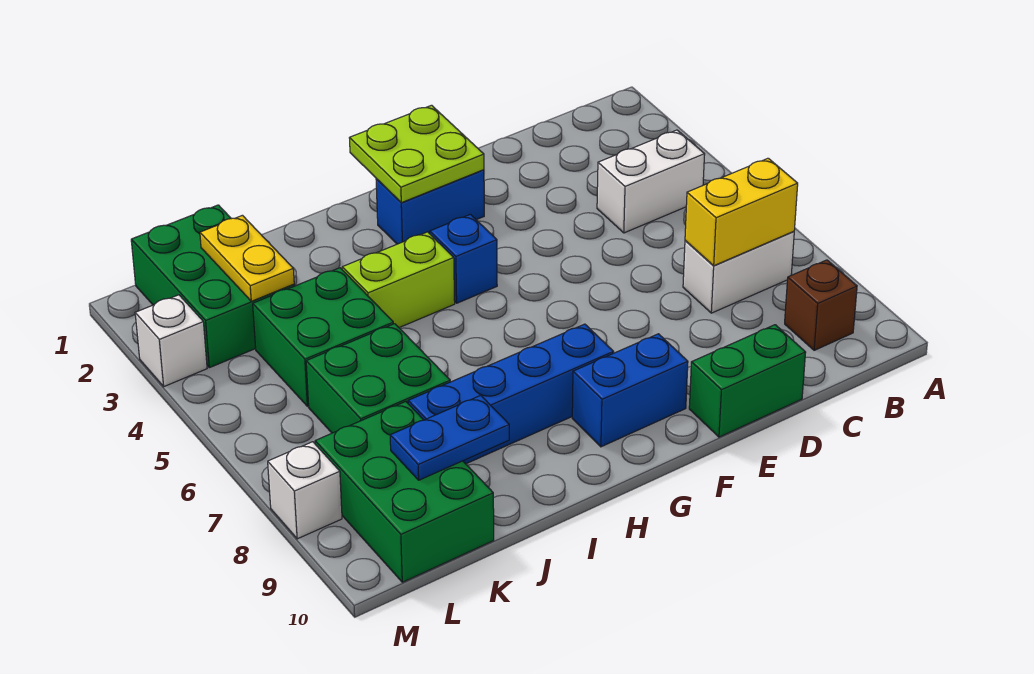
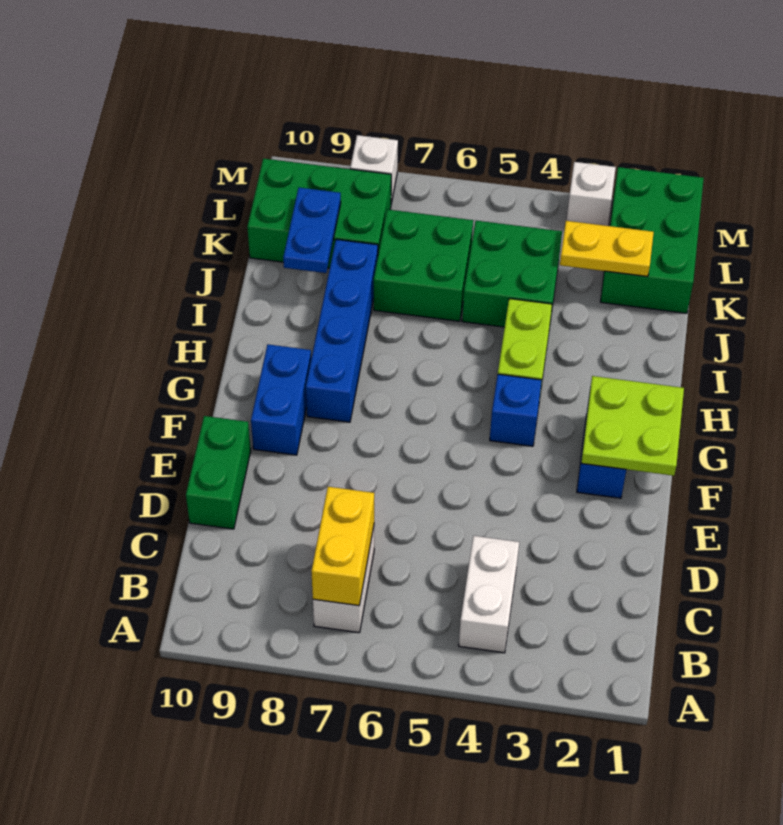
brown brick B9 level 1 -> none
green brick K1:L3 level 1 -> green brick K1:M2 level 1

